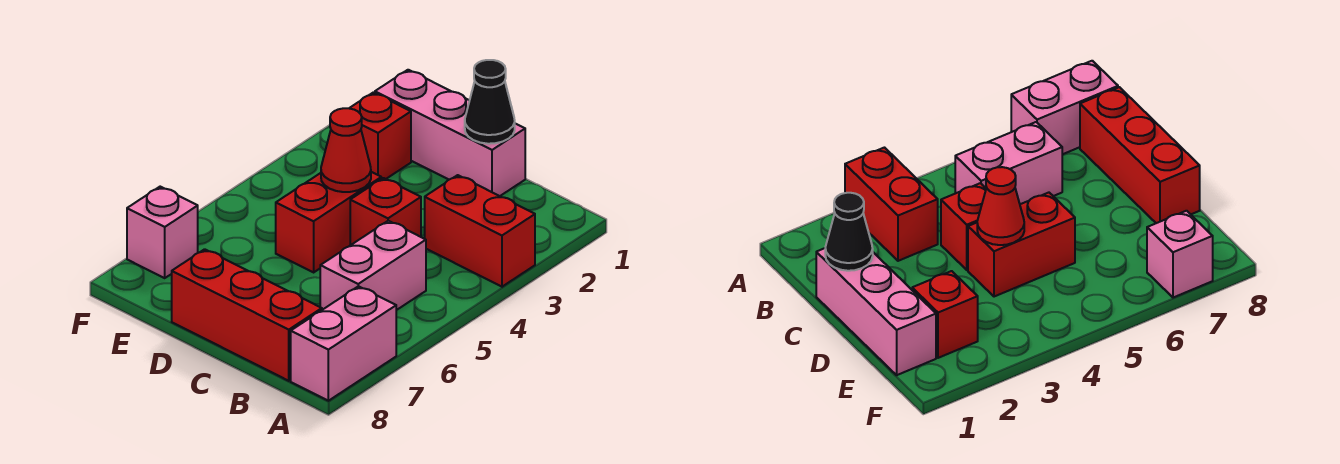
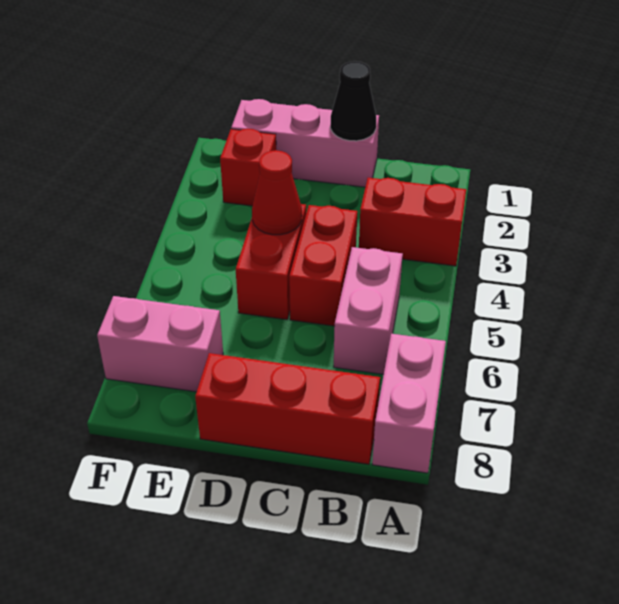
red brick C4 level 1 -> red brick C4:C5 level 1
pink brick F7 level 1 -> pink brick E7:F7 level 1

